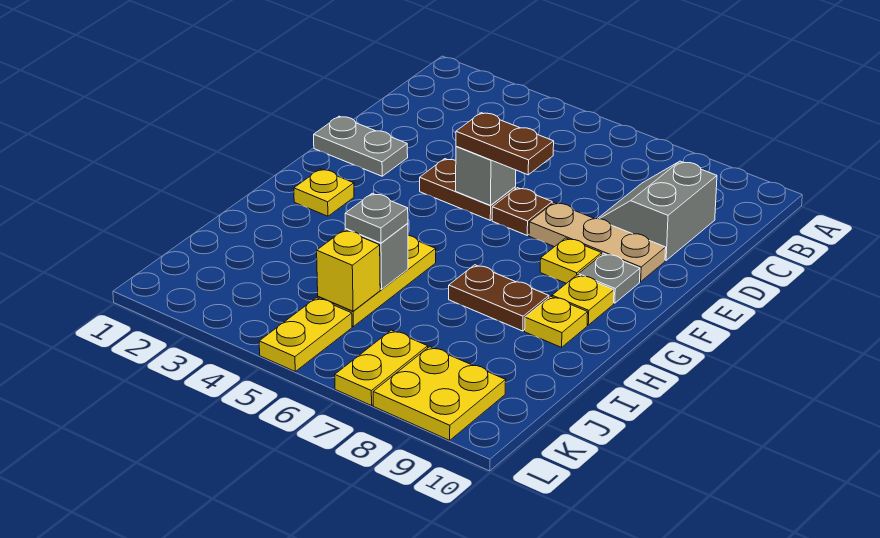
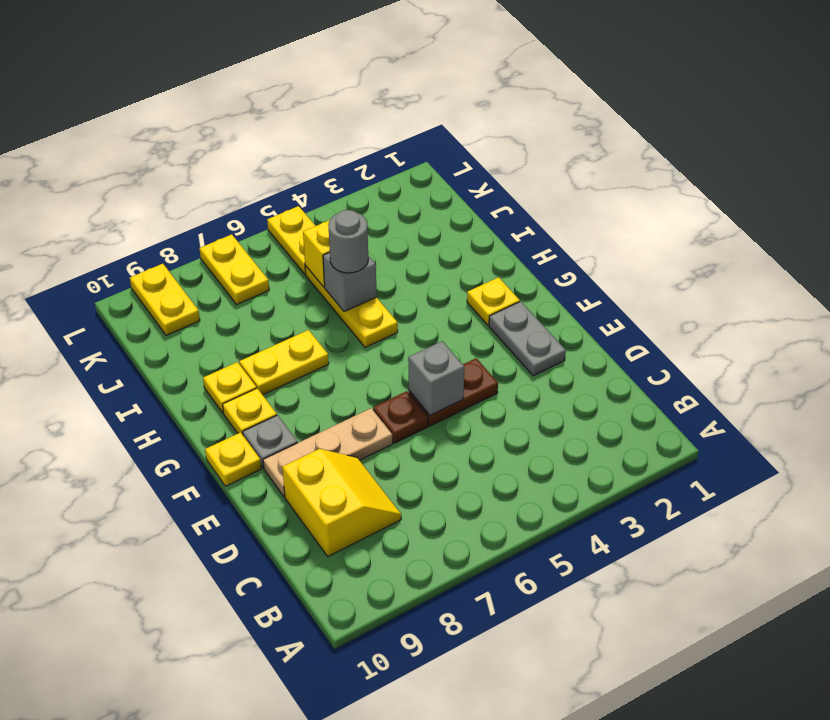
grey slope C8:D9 level 1 top 9 -> yellow slope C8:D9 level 1 top 9
grey plate E1:E2 level 1 -> grey plate E2:F2 level 1
brown plate E5:E6 level 3 -> none
yellow plate F8 level 1 -> yellow plate F10 level 1
brown plate H7:H8 level 1 -> yellow plate H7:H8 level 1
grey plate I5 level 3 -> grey round brick I5 level 3
yellow plate K8:L9 level 1 -> yellow plate K9:L9 level 1

